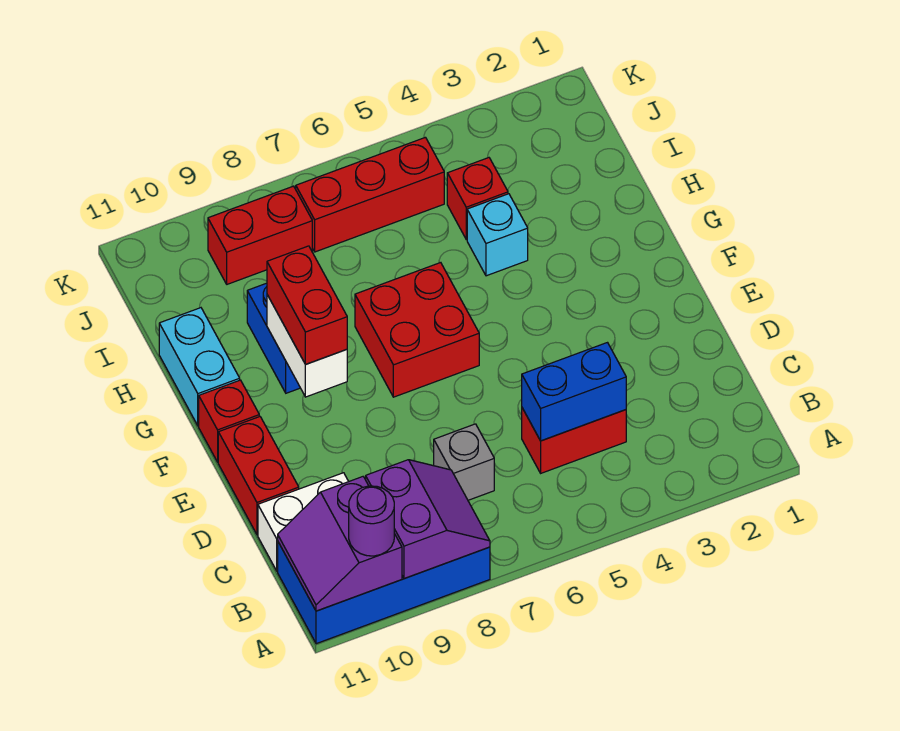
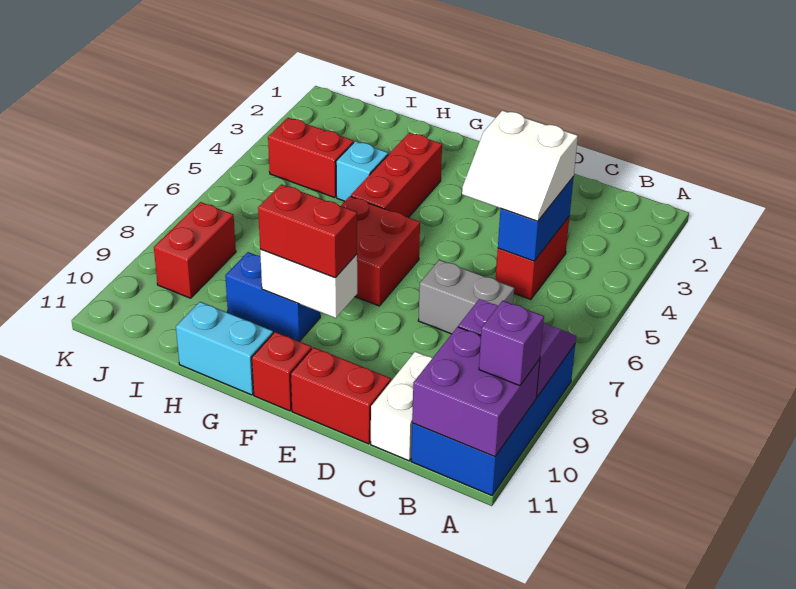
purple slope A10:B11 level 2 top 10 -> purple brick A10:B11 level 2
purple round brick A10 level 3 -> purple brick A10 level 3
none -> white slope C4:D5 level 3 top 4
grey brick C7 level 1 -> grey brick C7:D7 level 1
red brick I4 level 1 -> red brick I4:J4 level 1
red brick J5:J7 level 1 -> red brick G3:G5 level 1

